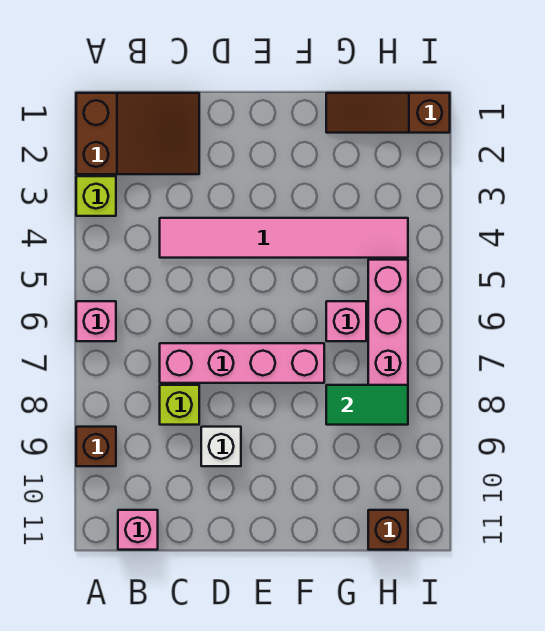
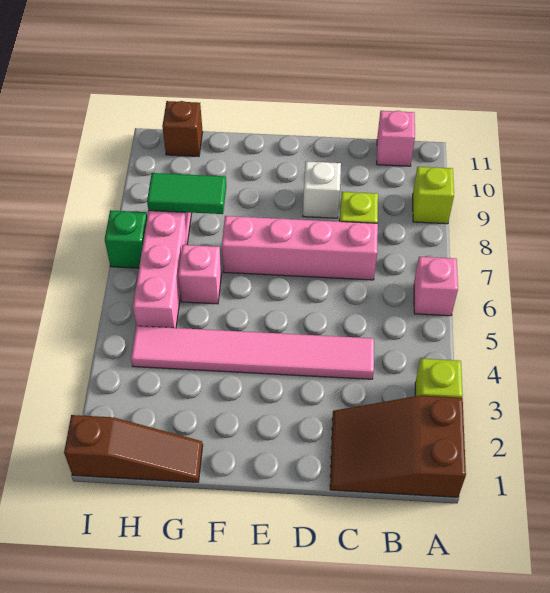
brown brick A9 level 1 -> lime brick A9 level 1
none -> green brick I7 level 1

